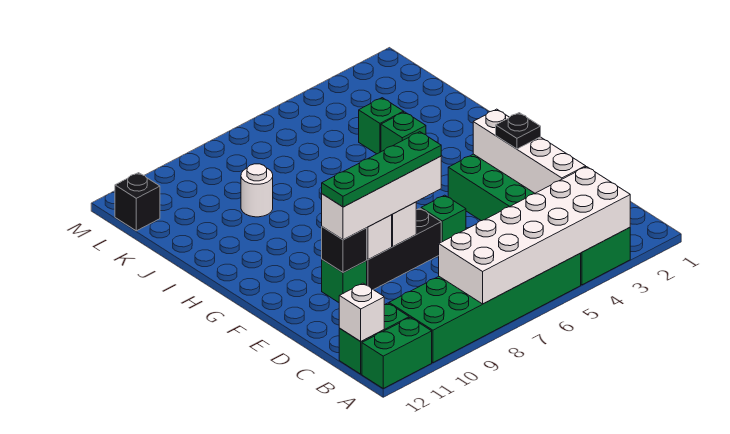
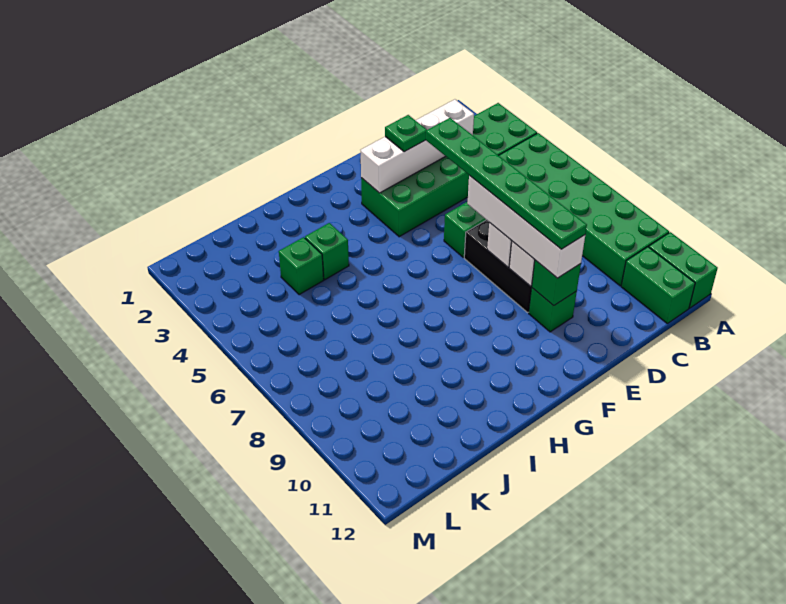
white brick A3:B8 level 2 -> none
white brick B12 level 2 -> none
black plate E3 level 3 -> green plate E3 level 3
green plate E7:E10 level 4 -> green plate E5:E10 level 4
black brick E10 level 2 -> green brick E10 level 2
white round brick J9 level 1 -> none
black brick L12 level 1 -> none

